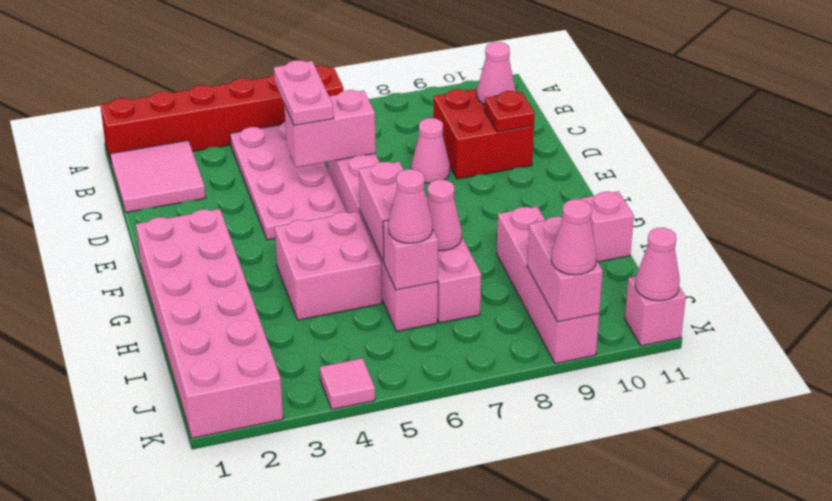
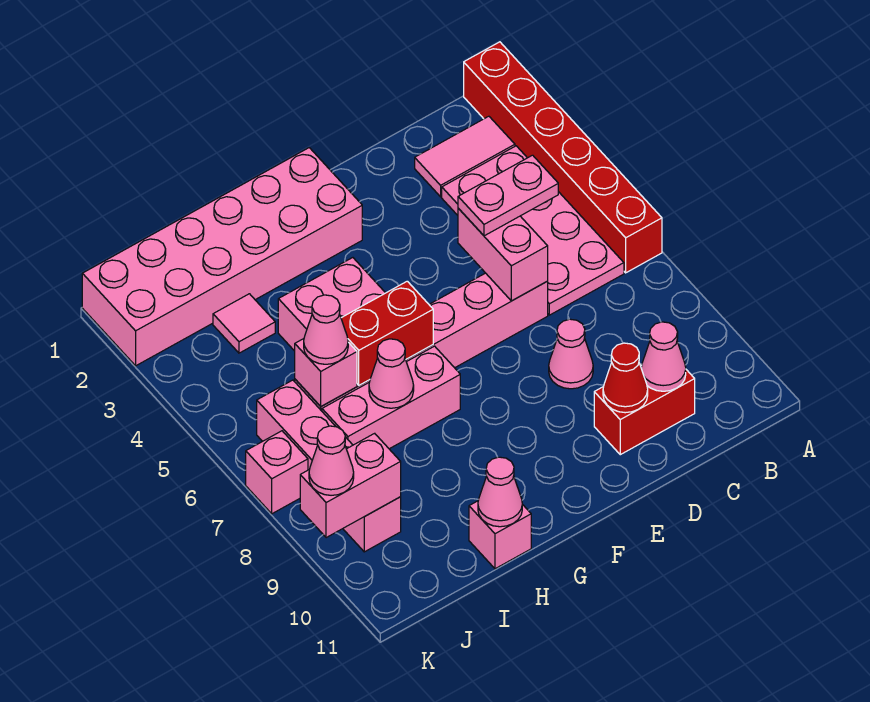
pink tile B1:C2 level 1 -> pink tile B2:C2 level 1
pink plate B4:E5 level 1 -> pink plate B3:C6 level 1
red brick C9:D10 level 1 -> red brick C10:D10 level 1
red plate D10 level 2 -> red cone D10 level 2
pink brick G6:H6 level 2 -> red brick G6:H6 level 2
pink brick H9:K9 level 1 -> pink brick J6:J9 level 1
pink tile K4 level 1 -> pink tile I3 level 1
pink brick K11 level 1 -> pink brick K7 level 1
pink cone K11 level 2 -> pink cone H11 level 2

